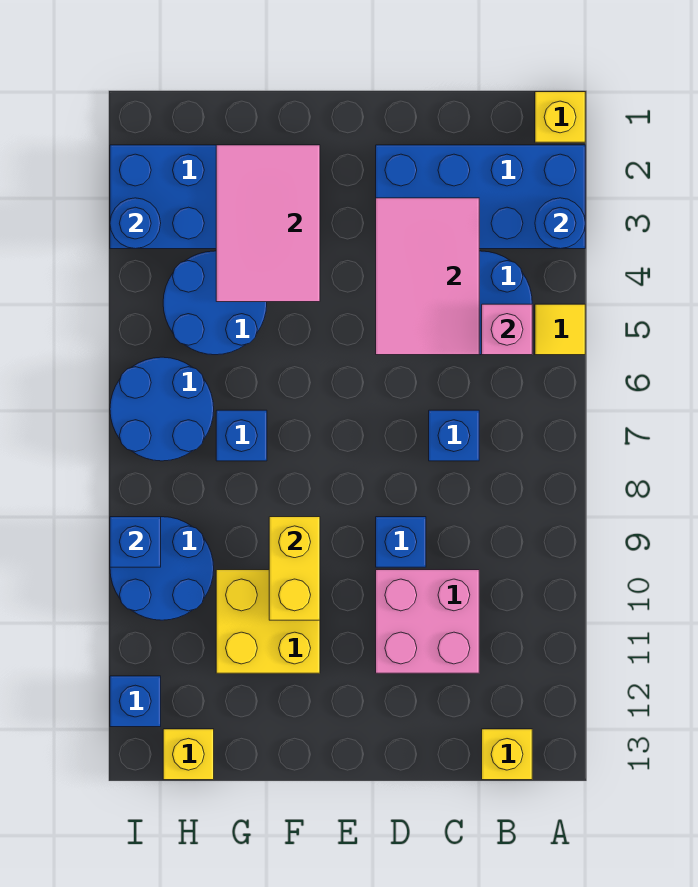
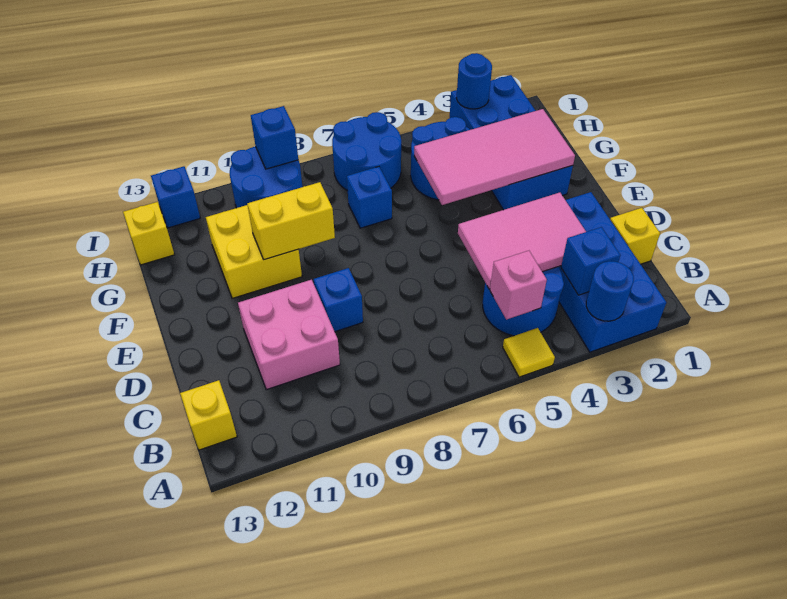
yellow brick A1 level 1 -> yellow brick C1 level 1
blue brick C7 level 1 -> blue brick B3 level 2
pink tile F2:G4 level 2 -> pink tile F2:G5 level 2

